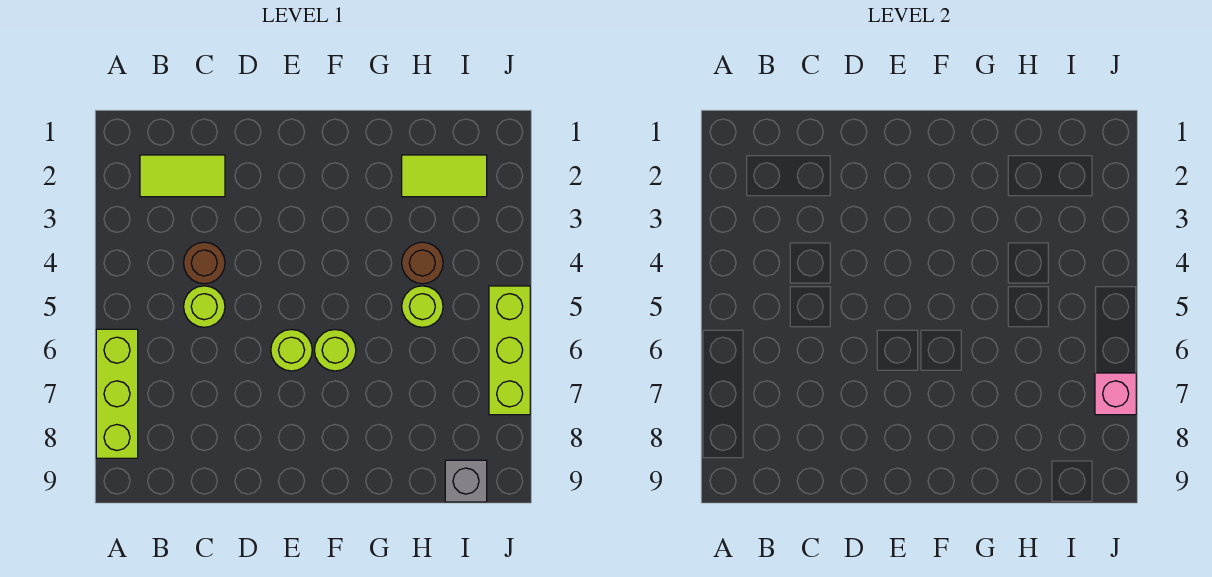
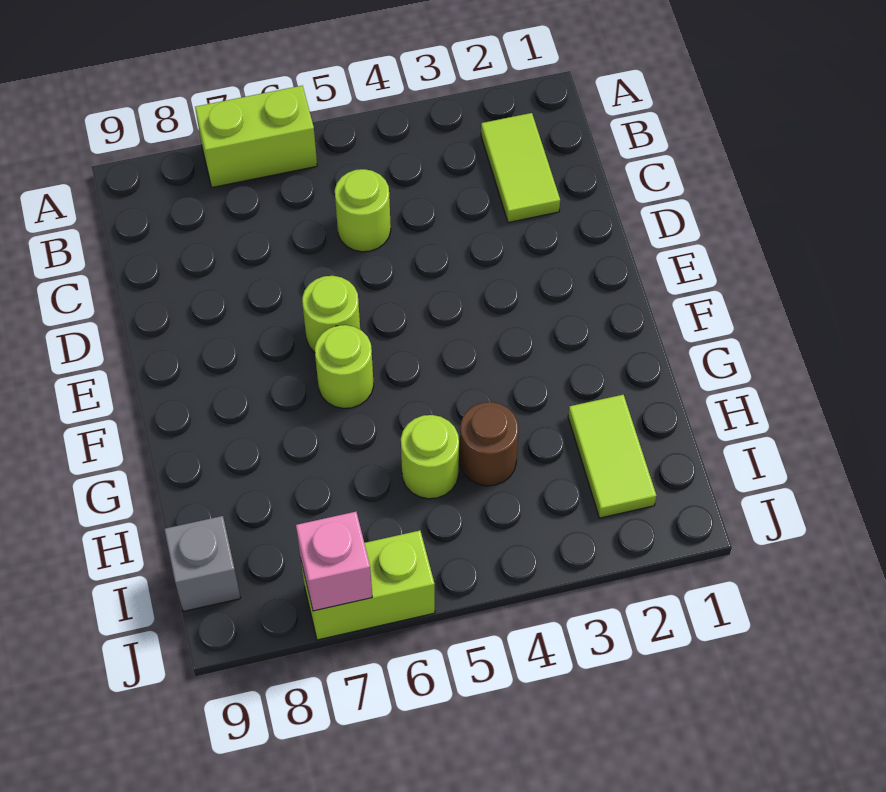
lime brick A6:A8 level 1 -> lime brick A6:A7 level 1
brown round brick C4 level 1 -> none
lime brick J5:J7 level 1 -> lime brick J6:J7 level 1

